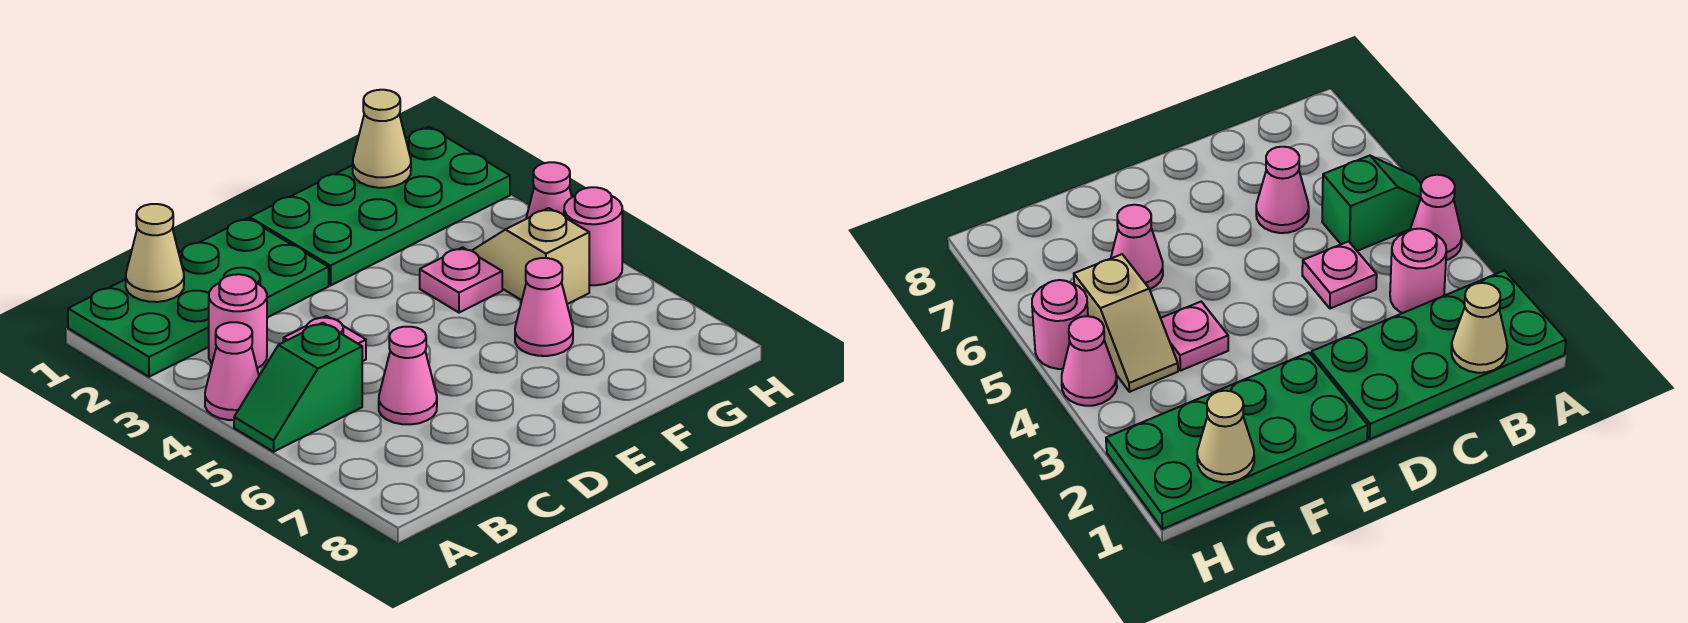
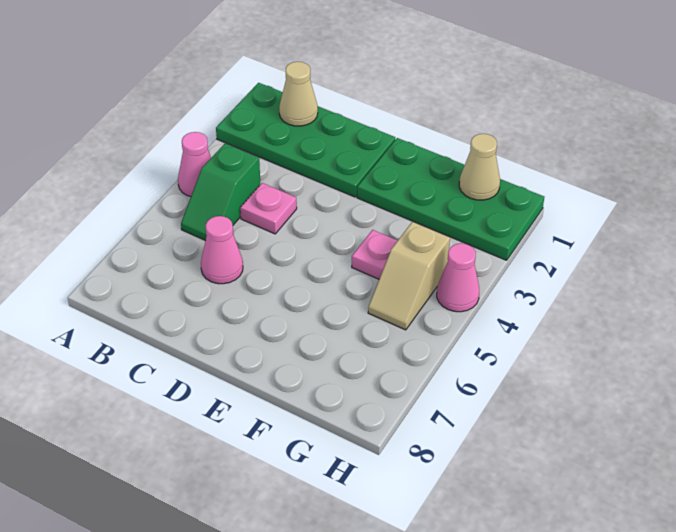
green slope A5:B5 level 1 top B -> green slope B4:B5 level 1 top 4
pink round brick B3 level 1 -> none
pink cone F6 level 1 -> none
tan slope G4:G5 level 1 top 5 -> tan slope G4:G5 level 1 top 4
pink round brick H5 level 1 -> none

